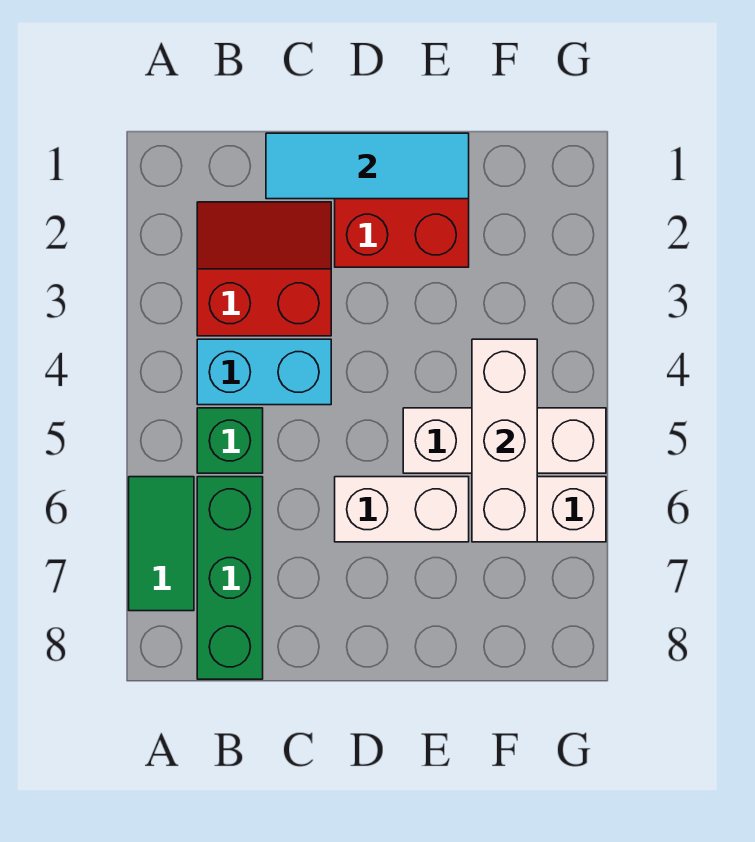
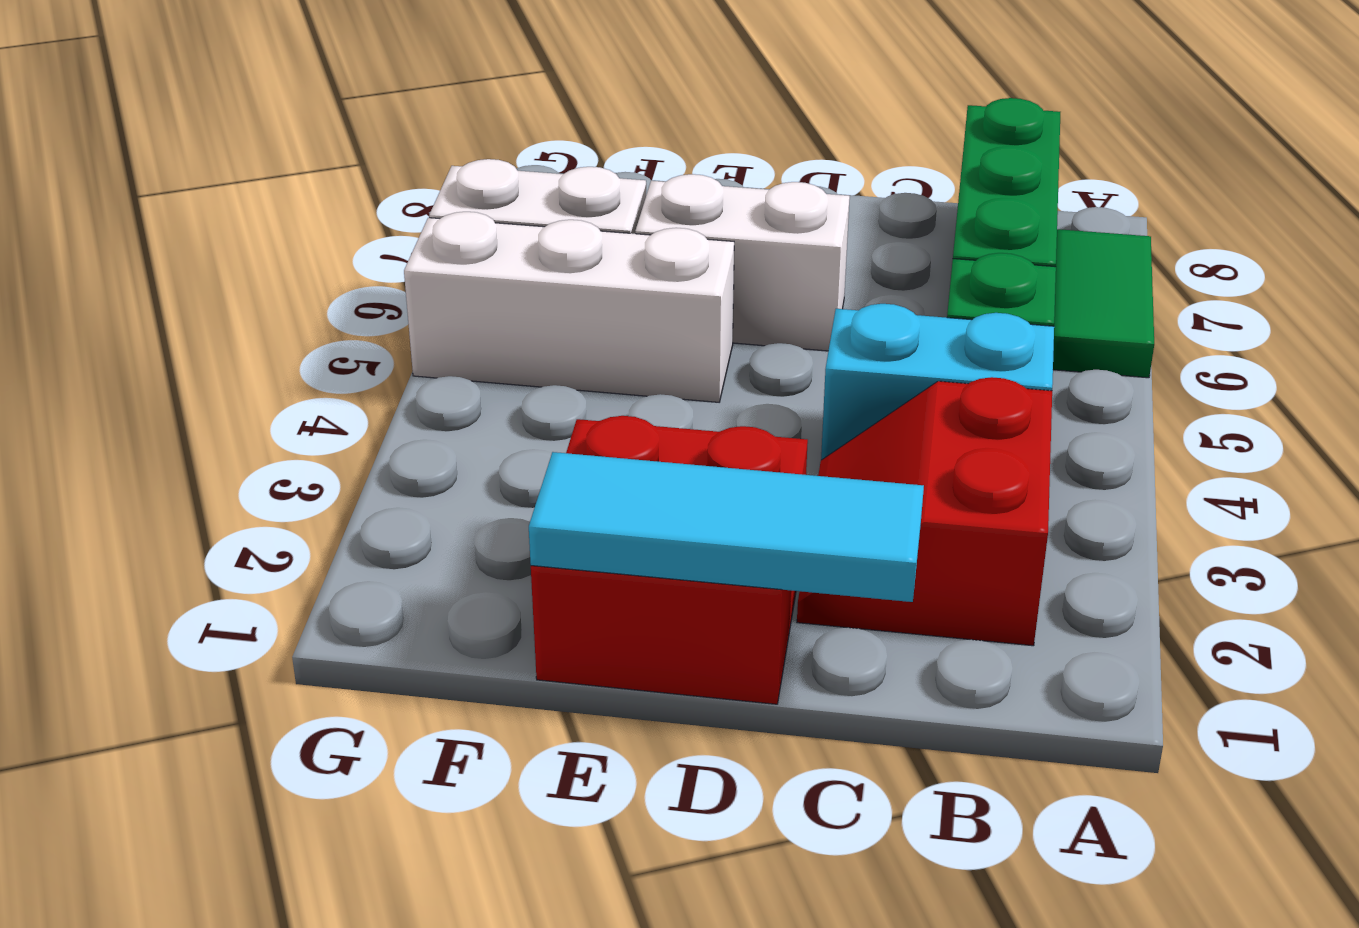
red slope B2:C3 level 1 top 3 -> red slope B2:C3 level 1 top B
white brick F4:F6 level 2 -> none

